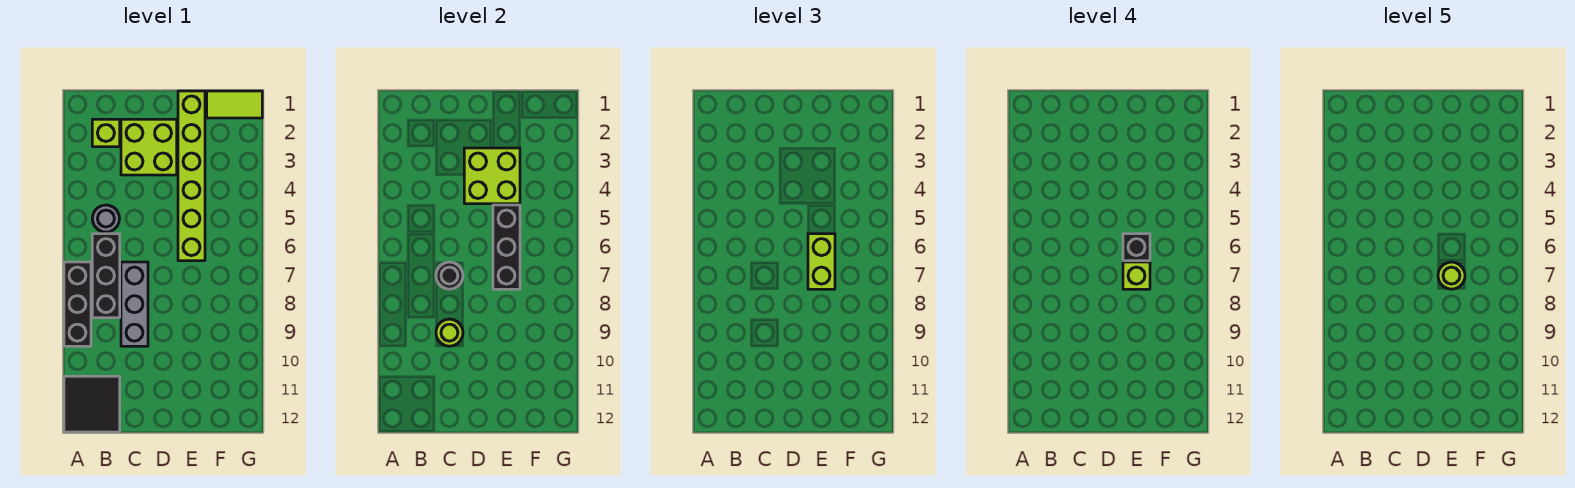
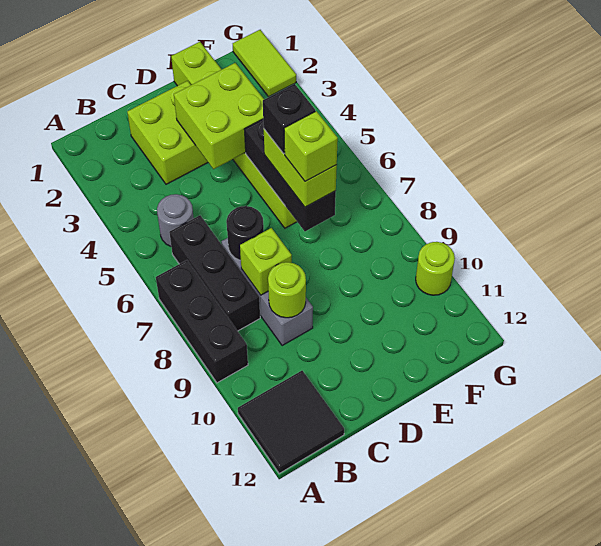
lime brick B2 level 1 -> lime brick C8 level 2
lime round brick E7 level 5 -> lime round brick G10 level 1
lime tile F1:G1 level 1 -> lime tile G1:G2 level 1

